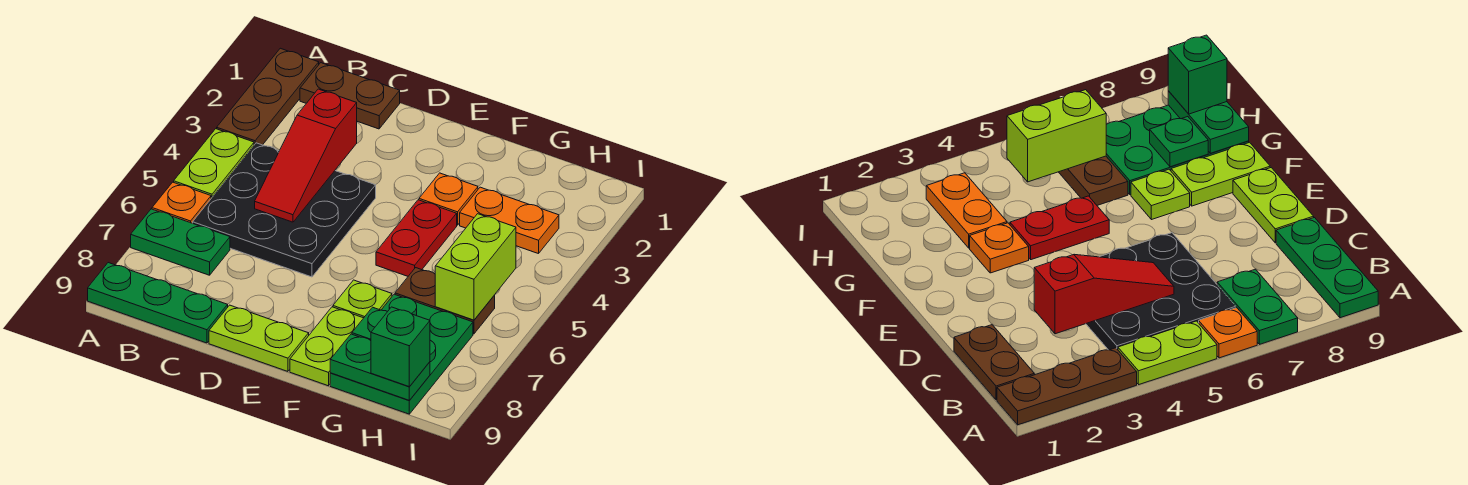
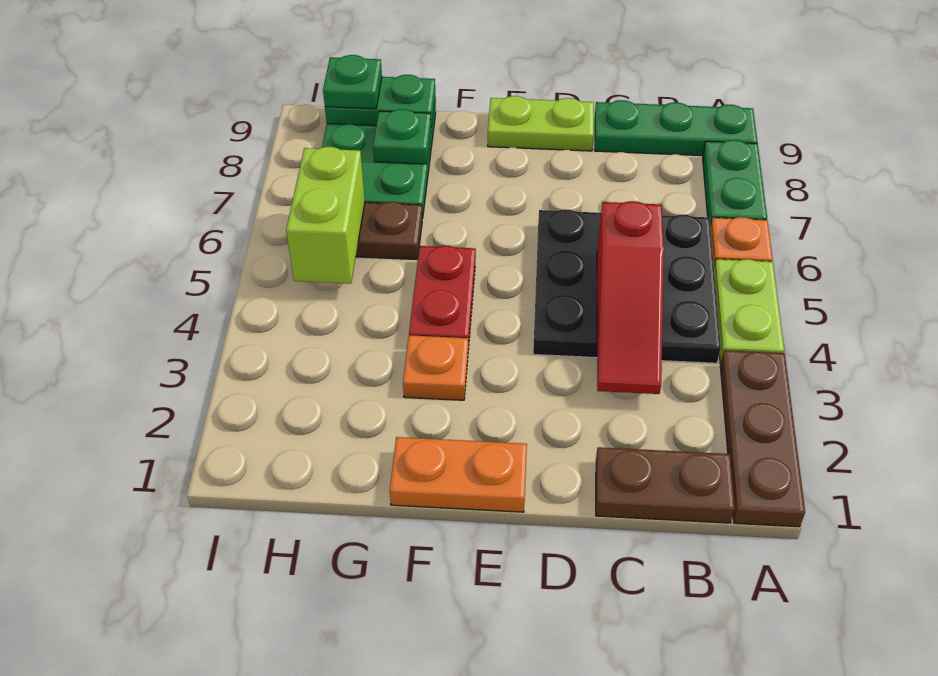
green plate A7:B7 level 1 -> green plate A7:A8 level 1
red slope C3:C5 level 2 top 3 -> red slope C3:C5 level 2 top 5
lime plate F7 level 1 -> none
lime plate F8:F9 level 1 -> none
orange plate G3:H3 level 1 -> orange plate E1:F1 level 1
green brick H9 level 3 -> green plate H9 level 3

